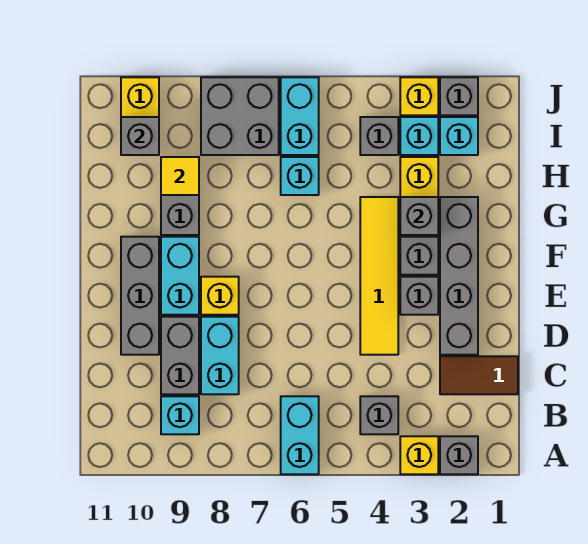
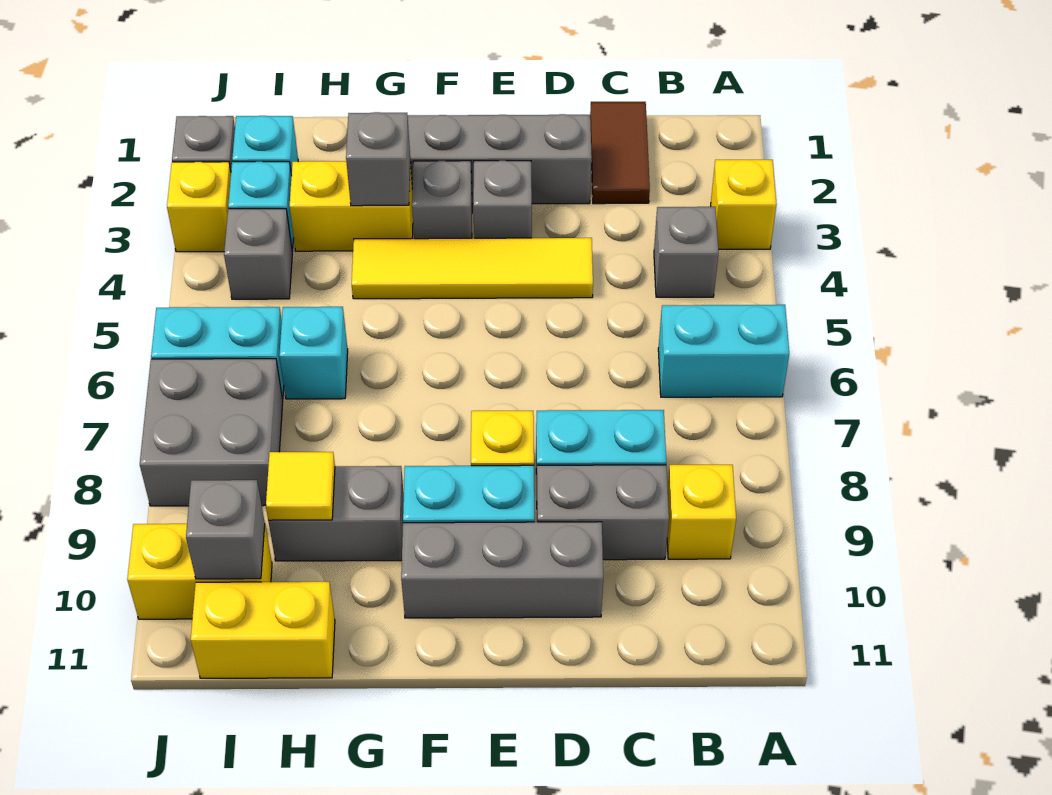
grey brick A2 level 1 -> none
cyan brick B9 level 1 -> yellow brick B9 level 1
none -> yellow brick H11:I11 level 1

